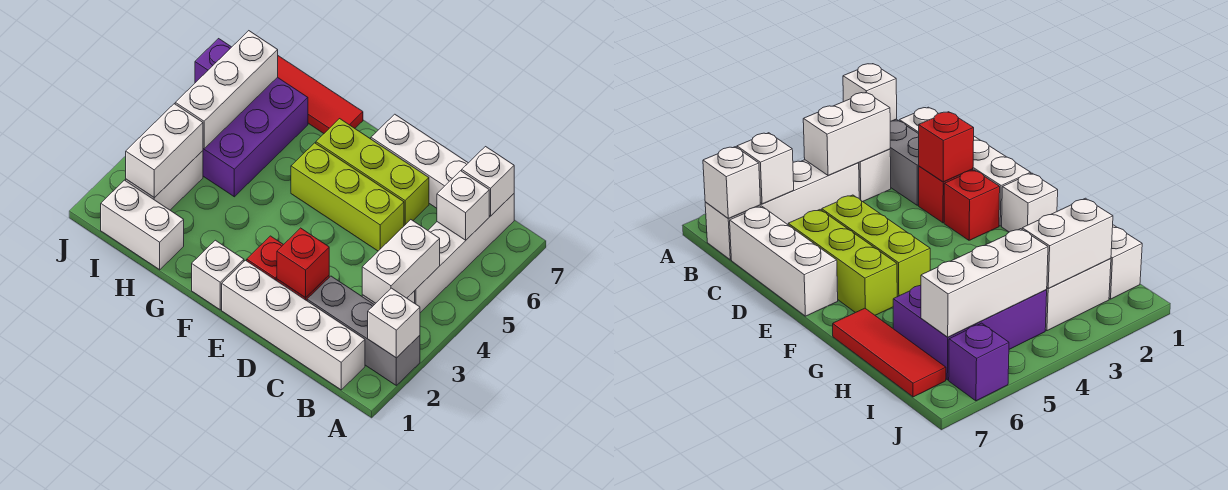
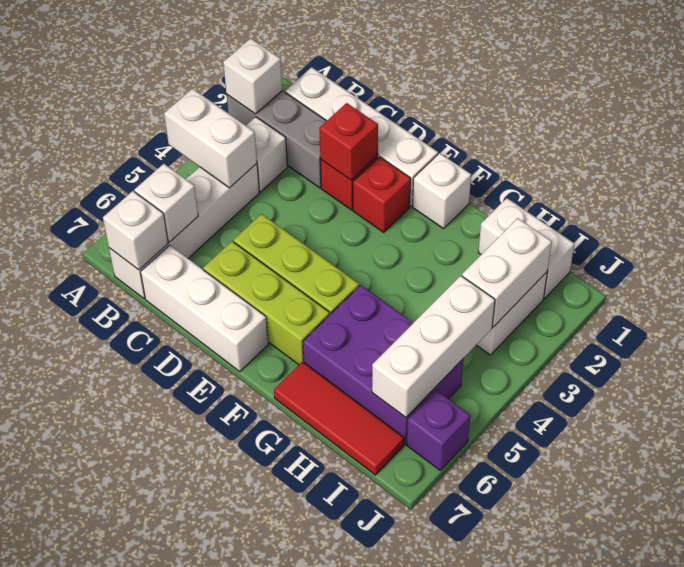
white brick B3:B4 level 2 -> white brick A4:B4 level 2
purple brick H4:I6 level 1 -> purple brick G5:I6 level 1

